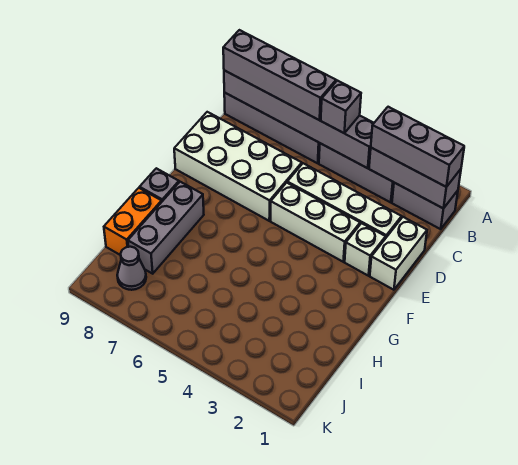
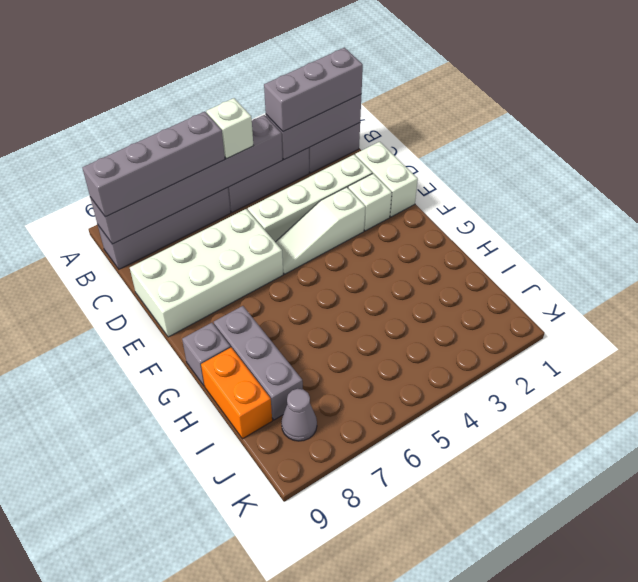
grey brick B5 level 3 -> white brick B5 level 3
white brick E3:E5 level 1 -> white slope E3:E5 level 1 top 3

